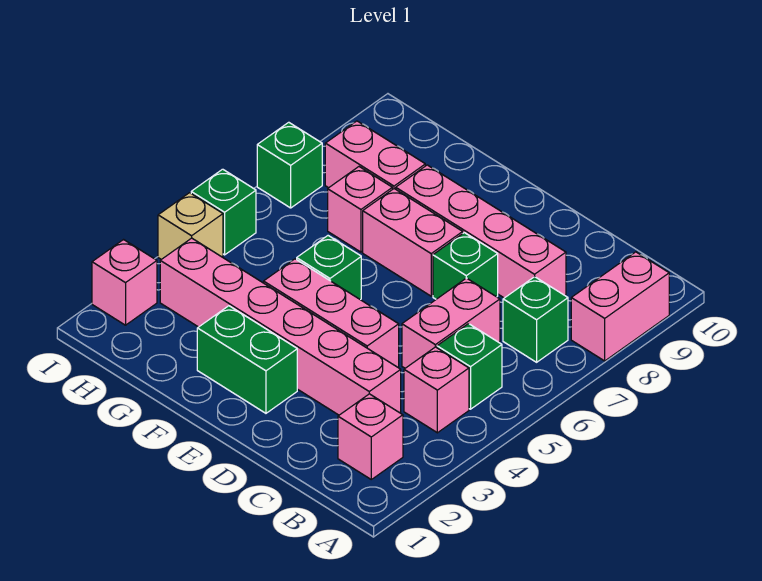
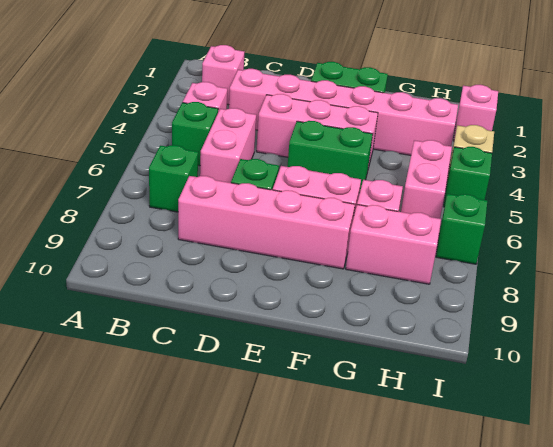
pink brick A8:A9 level 1 -> pink brick H5:H6 level 1
green brick F5 level 1 -> green brick E5:F5 level 1

